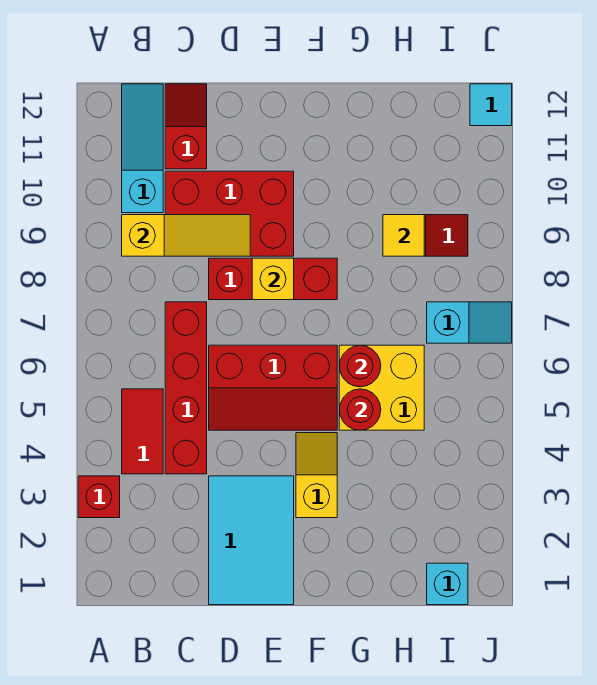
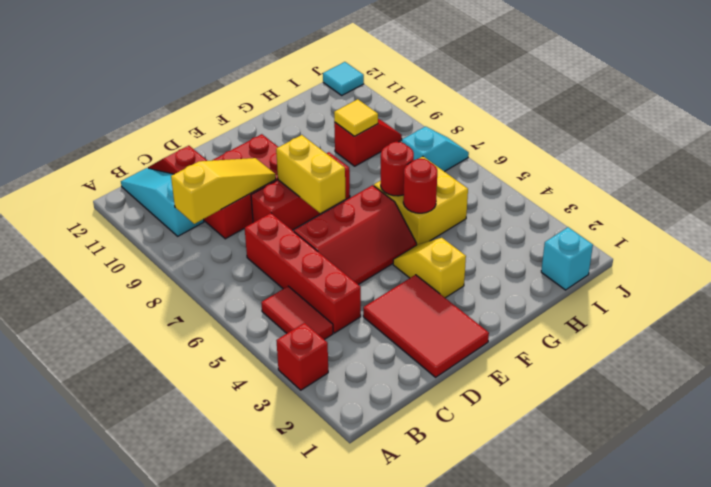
cyan tile D1:E3 level 1 -> red tile D1:E3 level 1
yellow brick E8 level 2 -> yellow brick E7:E8 level 2

